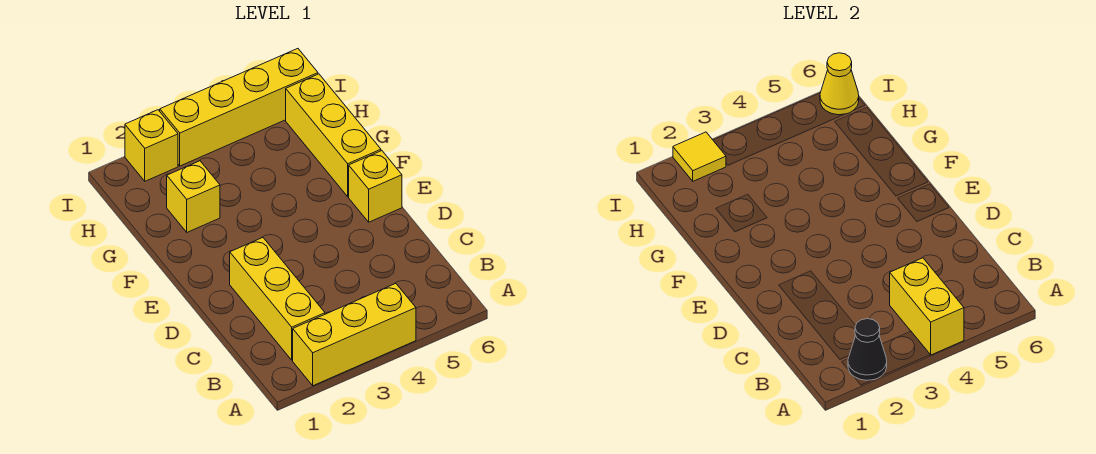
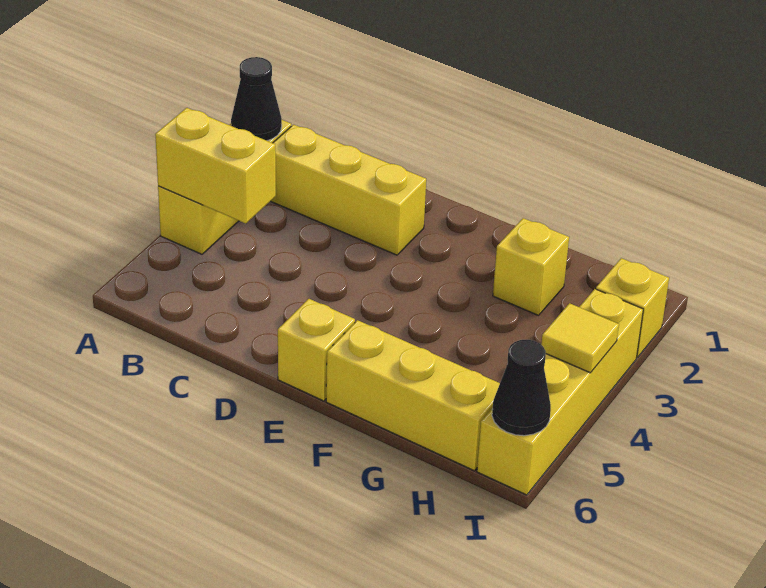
yellow tile I2 level 2 -> yellow tile I4 level 2
yellow cone I6 level 2 -> black cone I6 level 2

